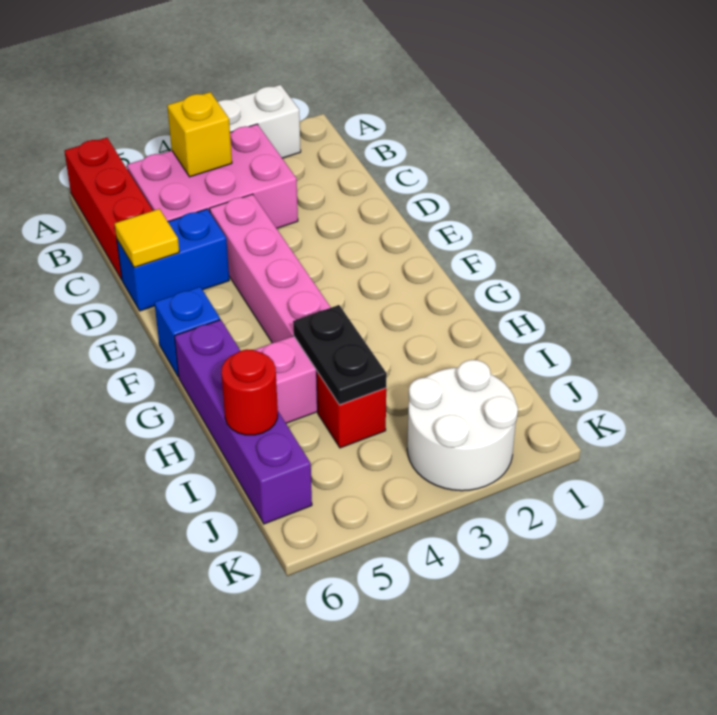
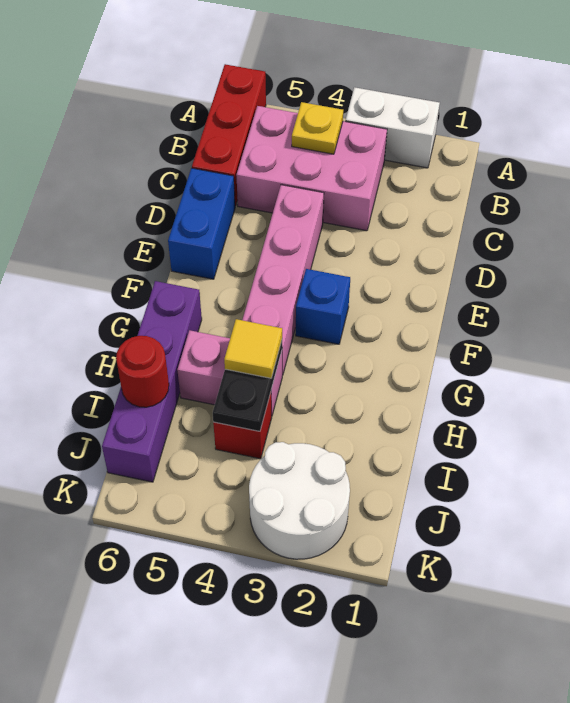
yellow brick B4 level 2 -> yellow plate B4 level 2
blue brick D5:D6 level 1 -> blue brick D6:E6 level 1
yellow tile D6 level 2 -> yellow tile H4 level 3
blue brick F6 level 1 -> blue brick F3 level 1

